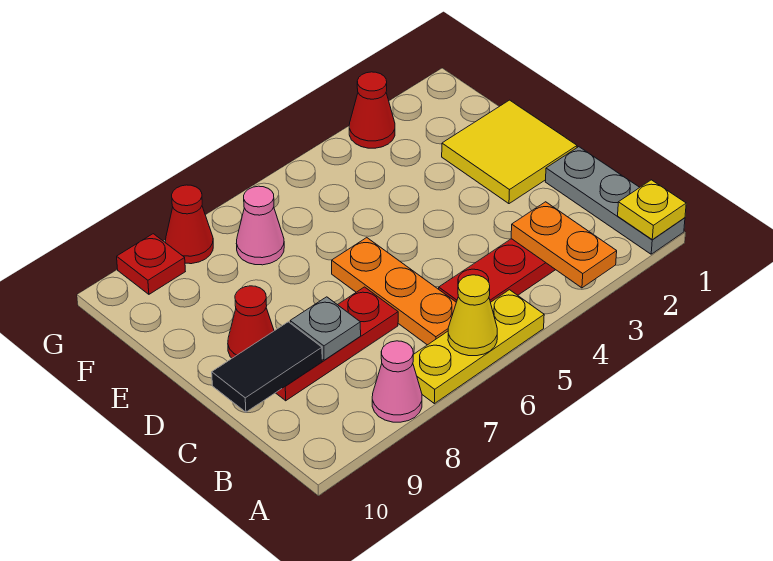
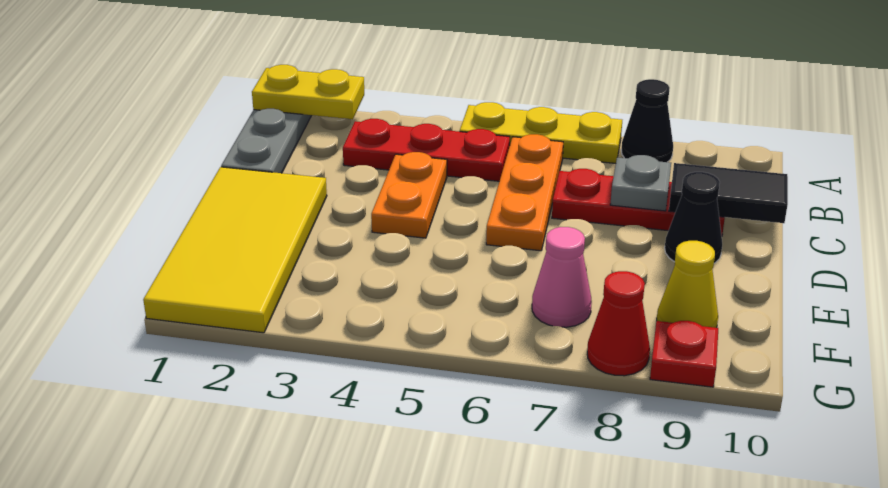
yellow plate A1 level 2 -> yellow plate A1:A2 level 2
orange plate A3:B3 level 2 -> orange plate C4:D4 level 1
yellow cone A6 level 2 -> yellow cone F9 level 1
pink cone A8 level 1 -> black cone A8 level 1
yellow tile D1:E2 level 1 -> yellow tile D1:G2 level 1
red cone D9 level 1 -> black cone D9 level 1
red cone G3 level 1 -> none

